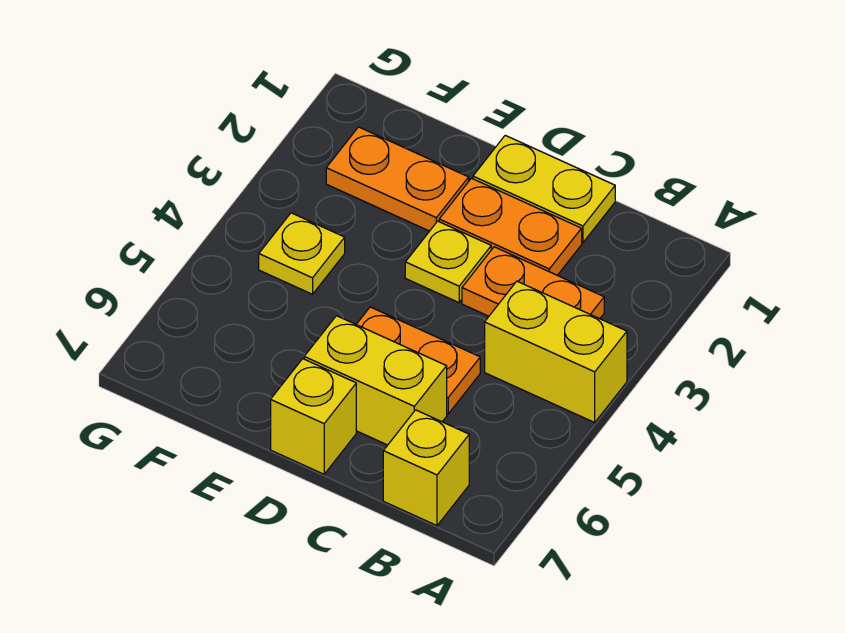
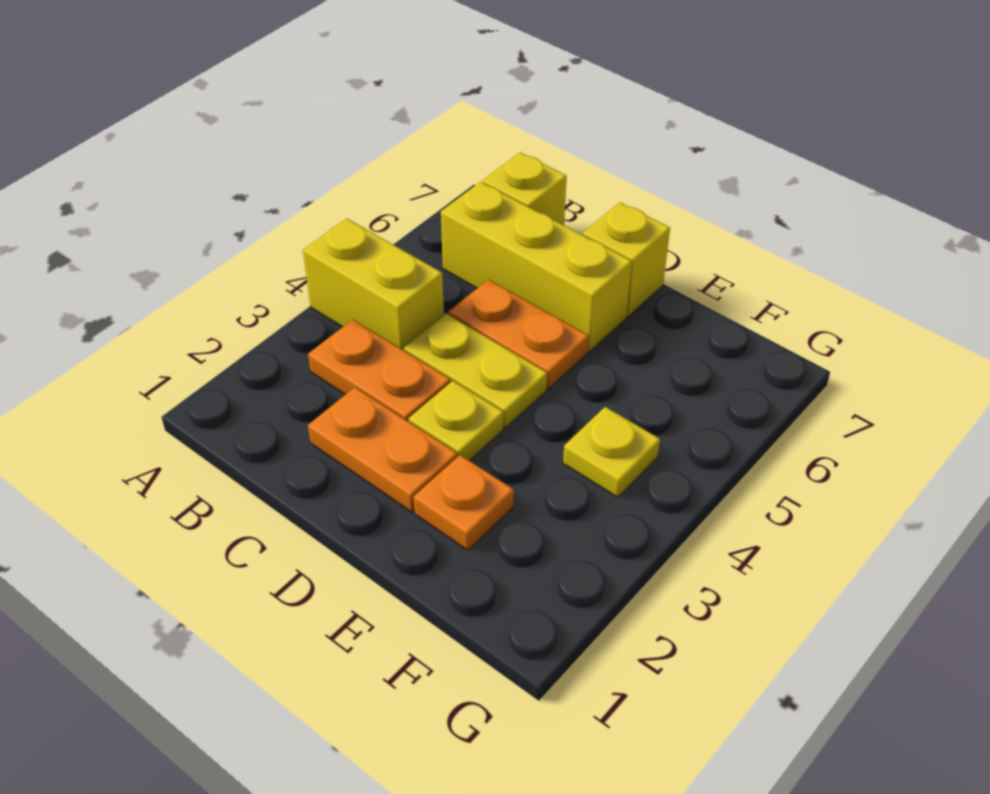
yellow plate C1:D1 level 1 -> yellow plate C4:D4 level 1
yellow brick C6:D6 level 1 -> yellow brick B6:D6 level 1
orange plate E2:F2 level 1 -> orange plate E2 level 1

